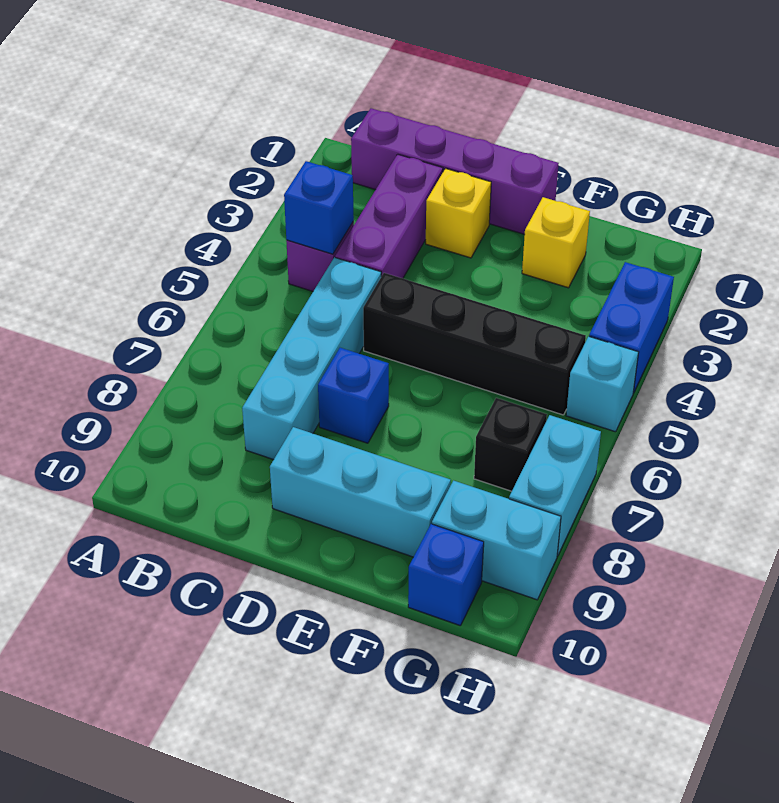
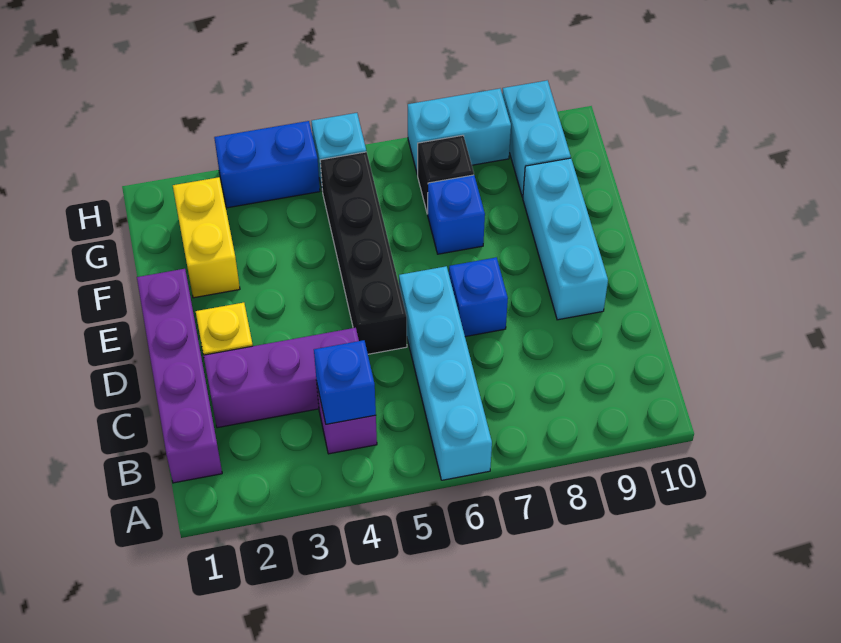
cyan brick C5:C8 level 1 -> cyan brick A6:D6 level 1
yellow brick F2 level 1 -> yellow brick F2:G2 level 1
blue brick G10 level 1 -> blue brick F7 level 1

